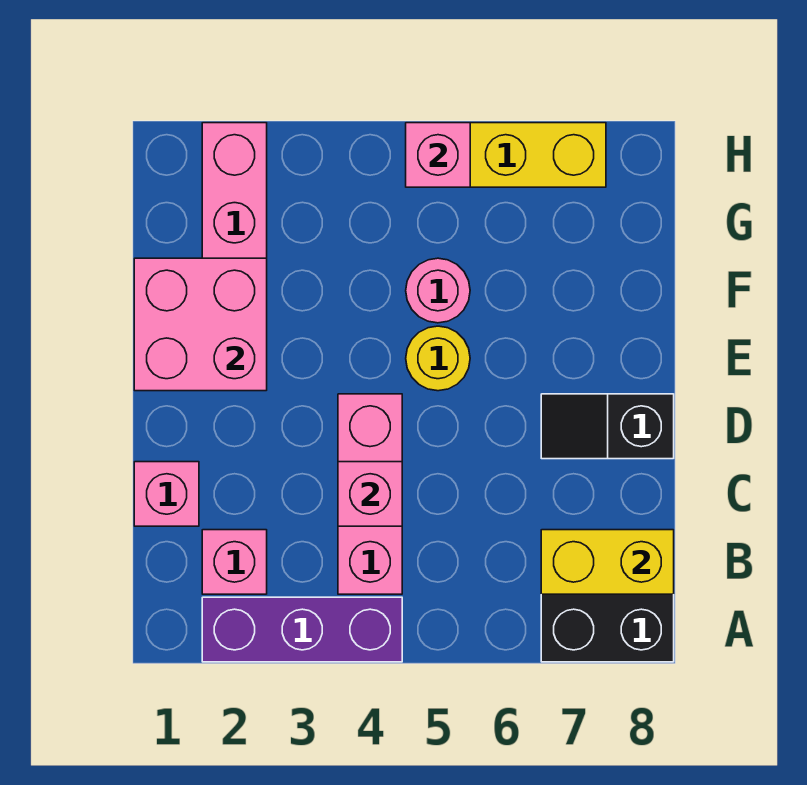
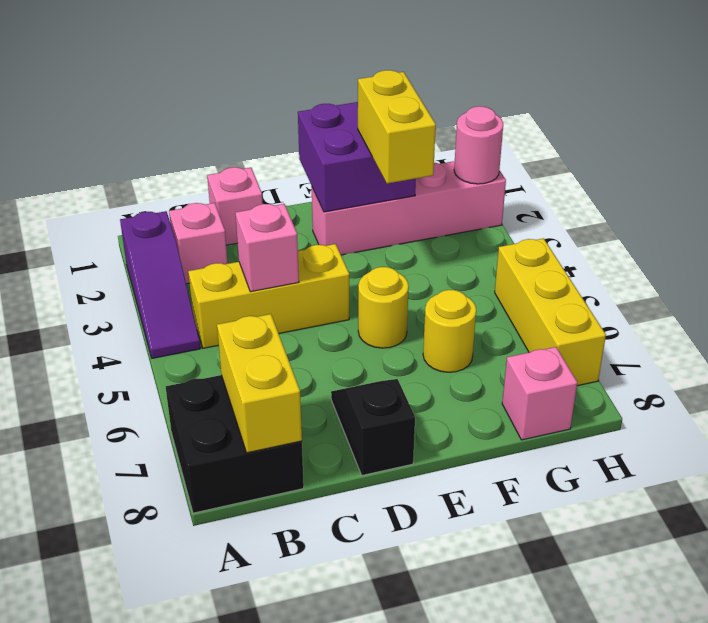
purple brick A2:A4 level 1 -> purple slope A2:A4 level 1 top 2
pink brick B4:D4 level 1 -> yellow brick B4:D4 level 1
pink brick E1:F2 level 2 -> purple brick E1:F2 level 2
none -> yellow brick F2:F3 level 3
pink round brick F5 level 1 -> pink round brick H2 level 2
none -> yellow round brick F6 level 1
pink brick H5 level 2 -> pink brick G8 level 1

